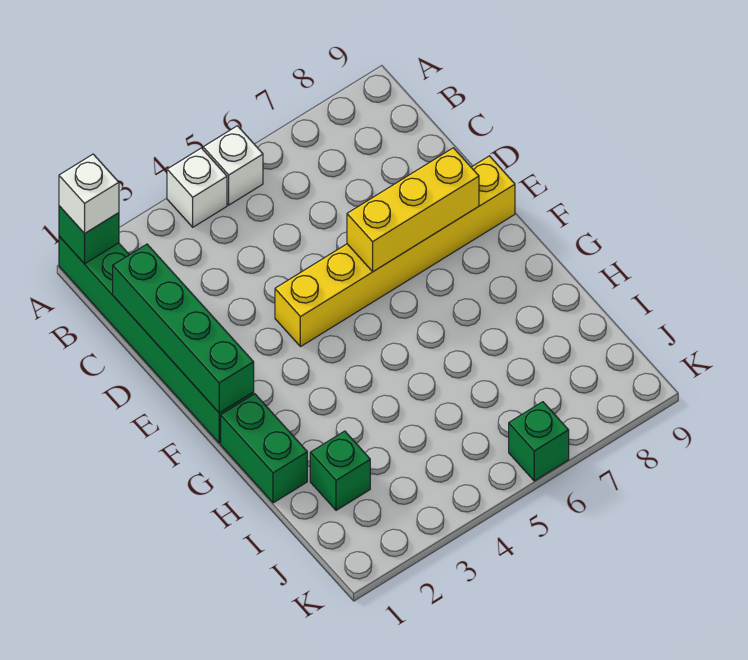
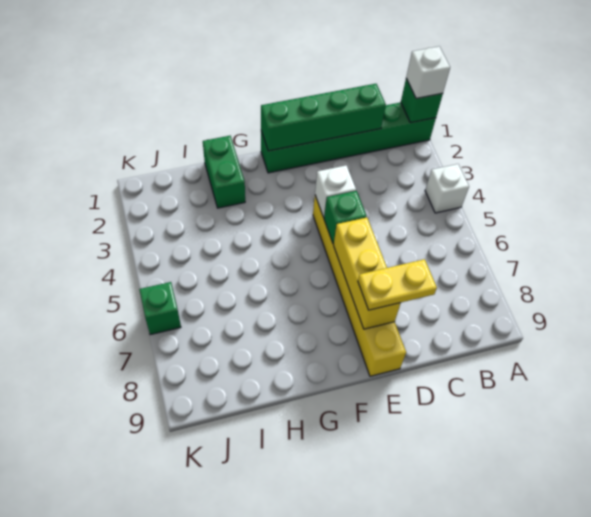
white brick A5 level 1 -> white brick E4 level 2
none -> yellow plate D8:E8 level 3
green brick G1:H1 level 1 -> green brick H1:H2 level 1
green brick I2 level 1 -> green brick E5 level 2

